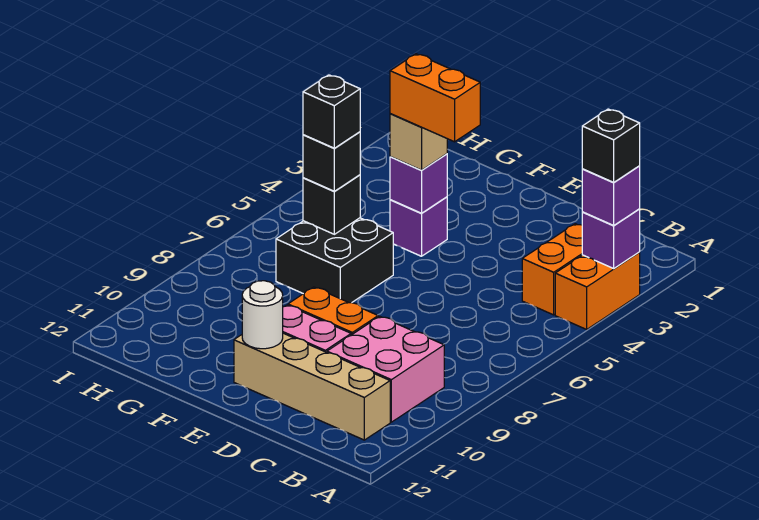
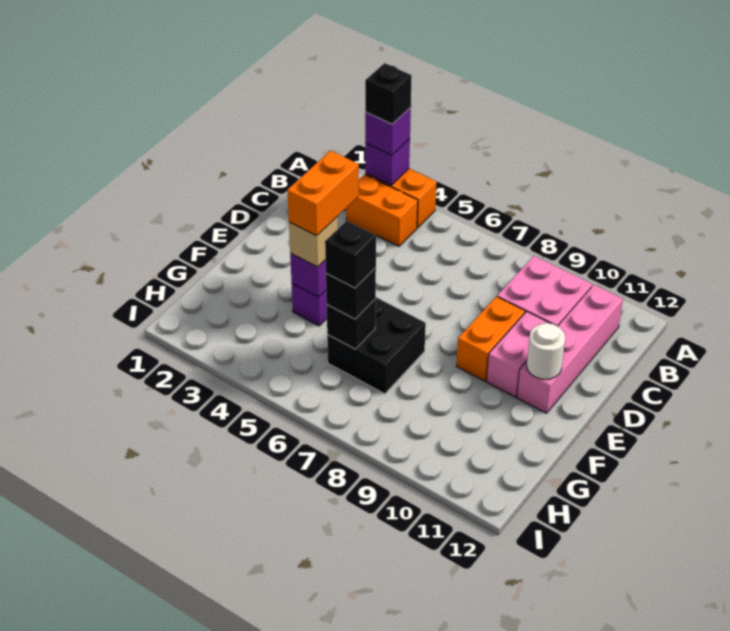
tan brick B11:E11 level 1 -> pink brick B11:E11 level 1

